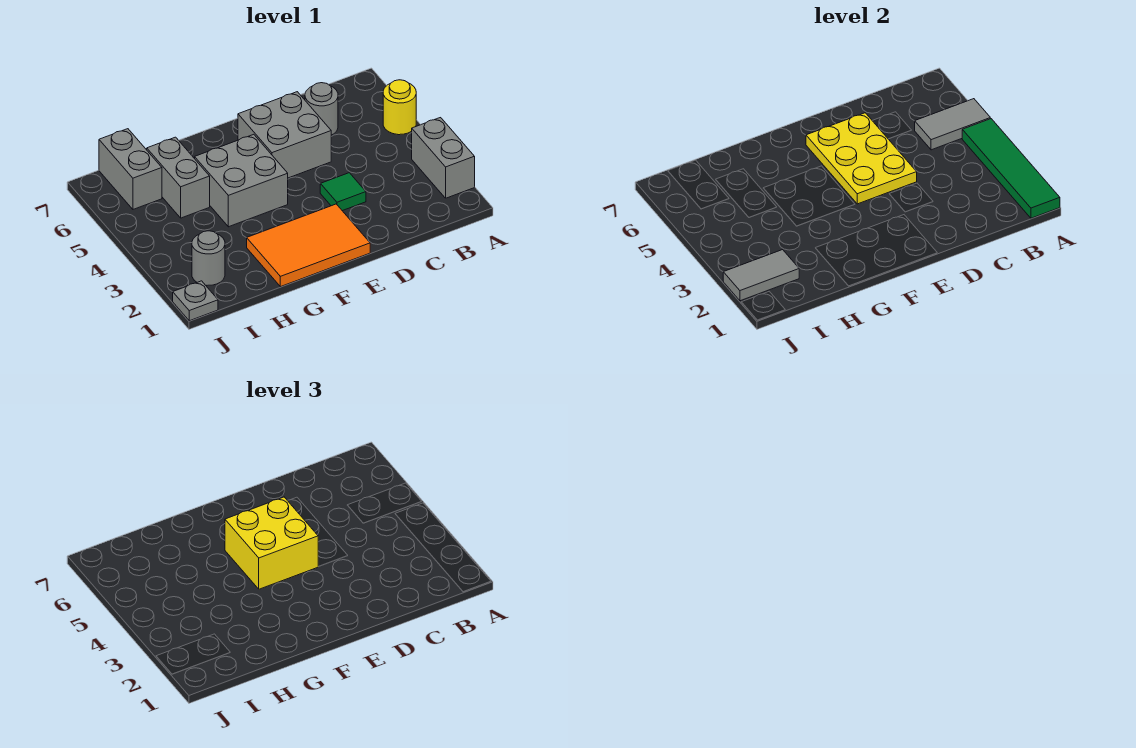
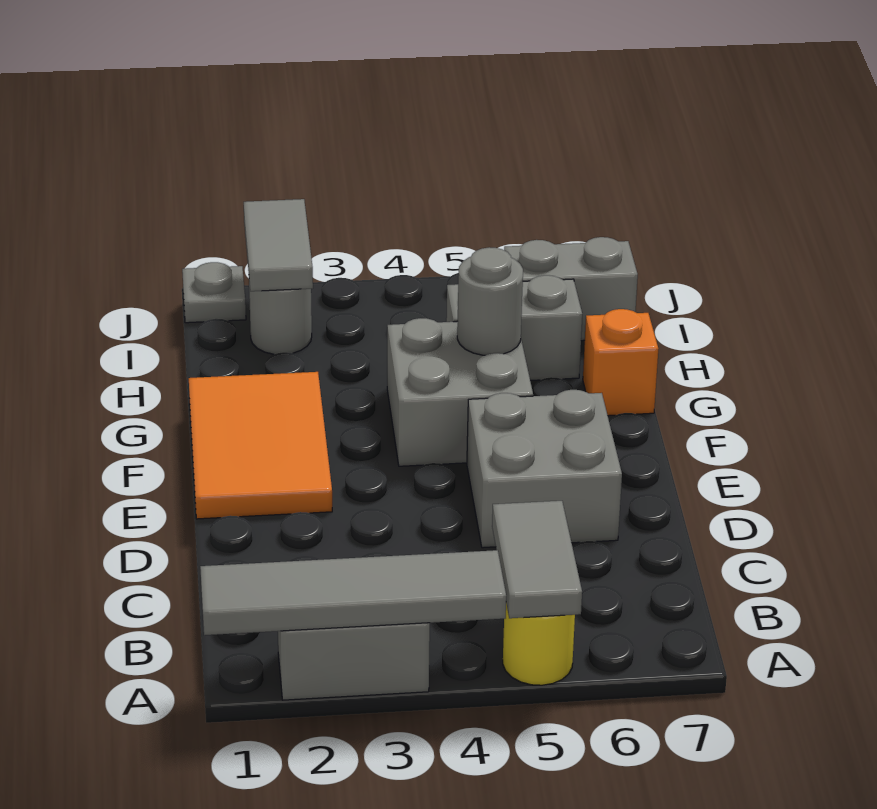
green tile A1:A4 level 2 -> grey tile A1:A4 level 2
grey round brick C6 level 1 -> grey round brick G5 level 2
green tile D3 level 1 -> none
yellow plate D4:E6 level 2 -> none
yellow brick E4:F5 level 3 -> none
none -> orange brick G7 level 1

